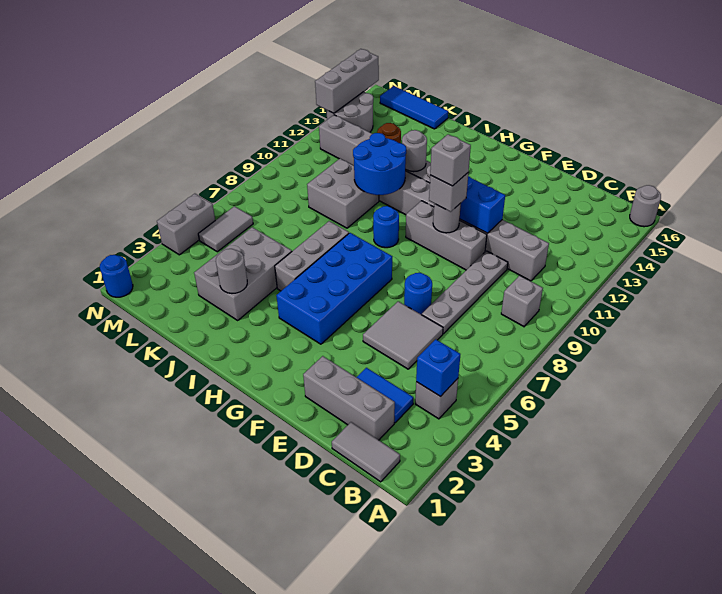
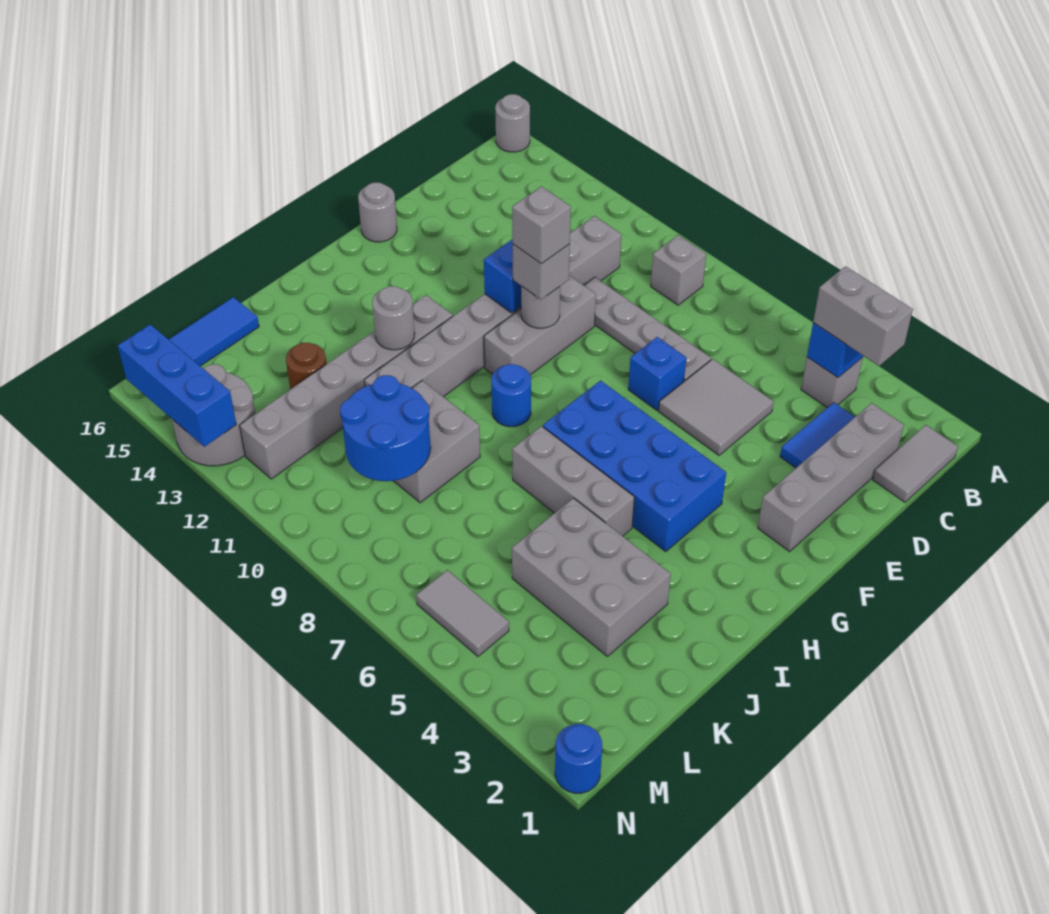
grey brick C2:E2 level 1 -> grey brick C2:F2 level 1
blue round brick E7 level 1 -> blue brick E7 level 1
blue round brick I10:J11 level 2 -> blue round brick K9:L10 level 2
grey round brick J3 level 2 -> grey round brick F16 level 1
grey brick N4:N5 level 1 -> grey brick B3:B4 level 3
grey brick N13:N15 level 2 -> blue brick N13:N15 level 2

